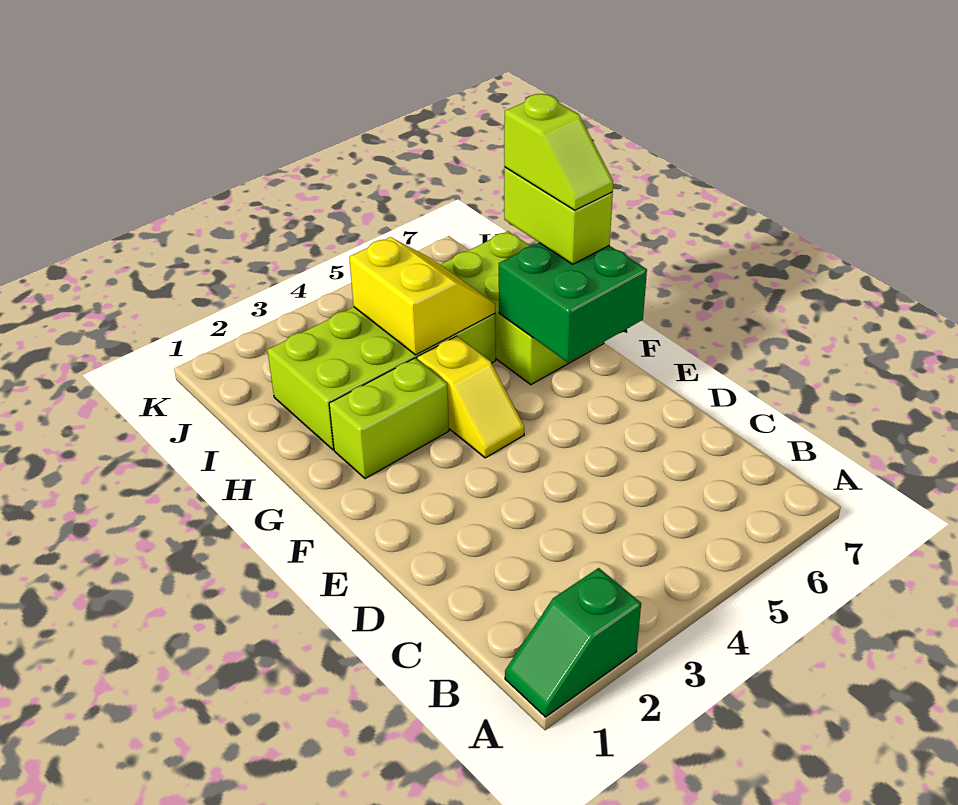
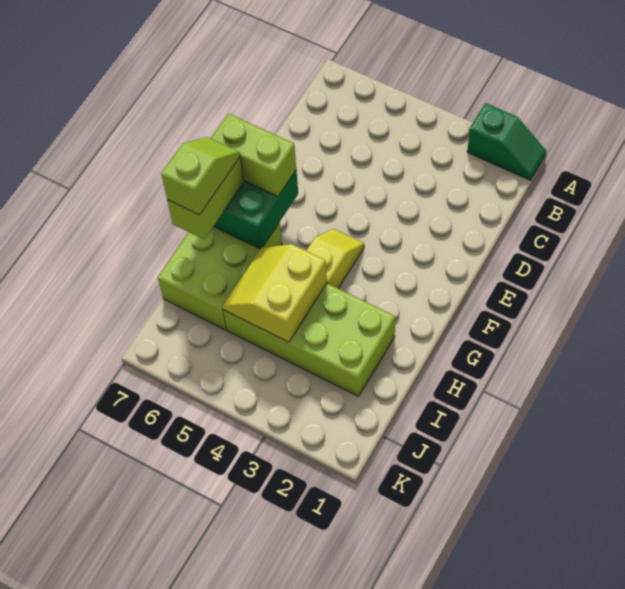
lime brick G2:G3 level 1 -> lime brick F6:F7 level 3

